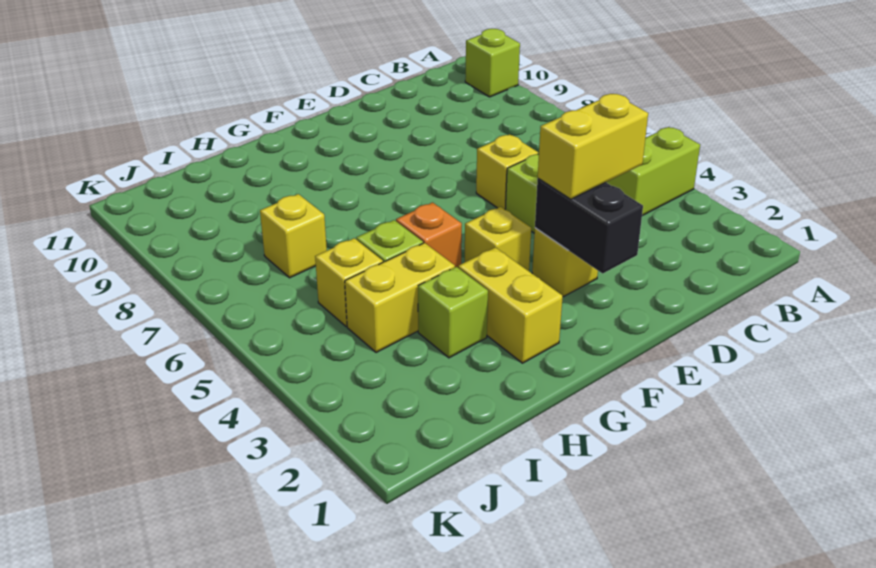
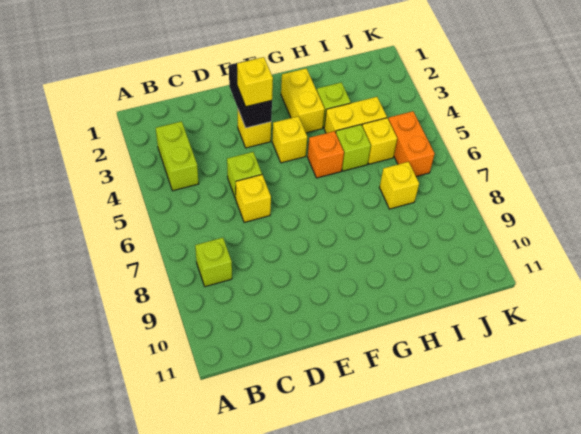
lime brick A4:B4 level 1 -> lime brick B3:B4 level 1
lime brick A10 level 1 -> lime brick B8 level 1
yellow brick D3:E3 level 3 -> yellow brick E3 level 3
none -> orange brick J5:J6 level 1

